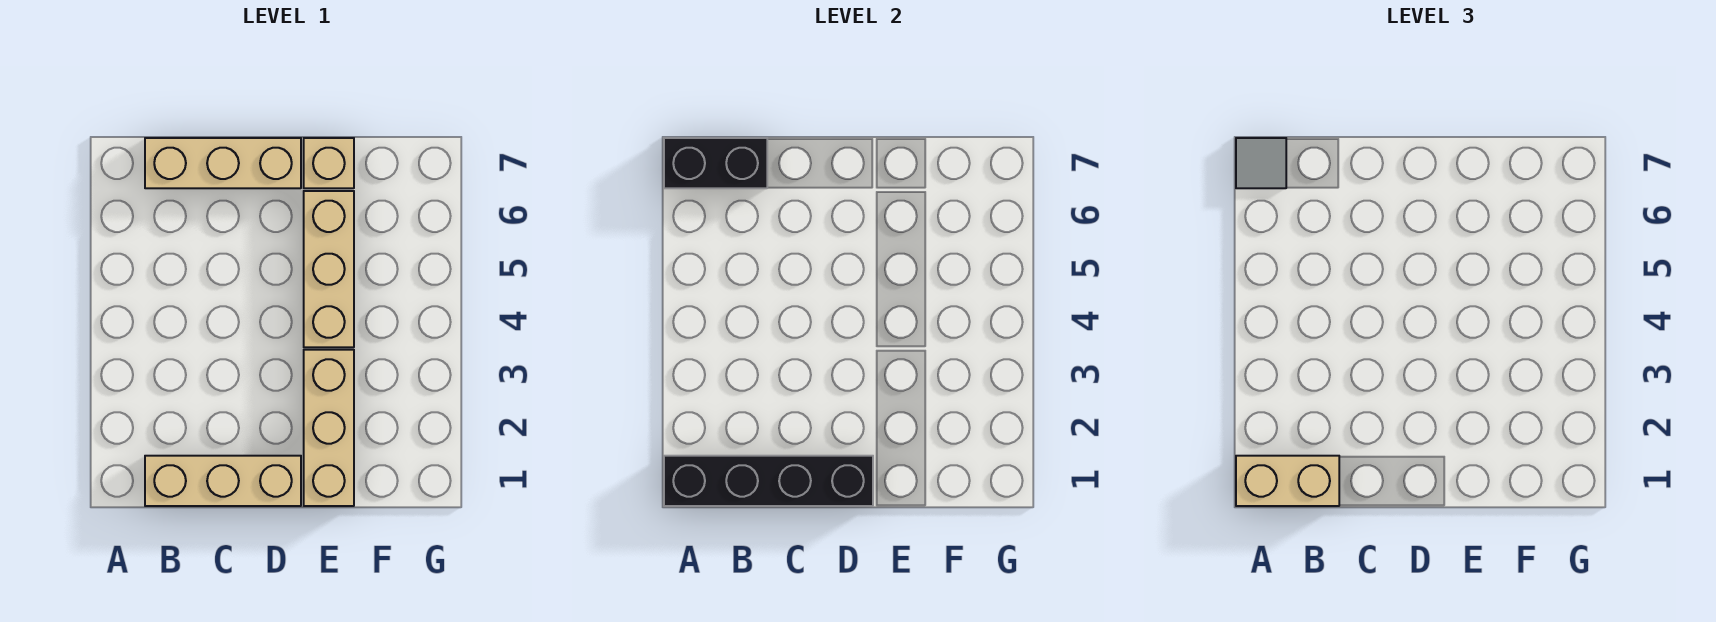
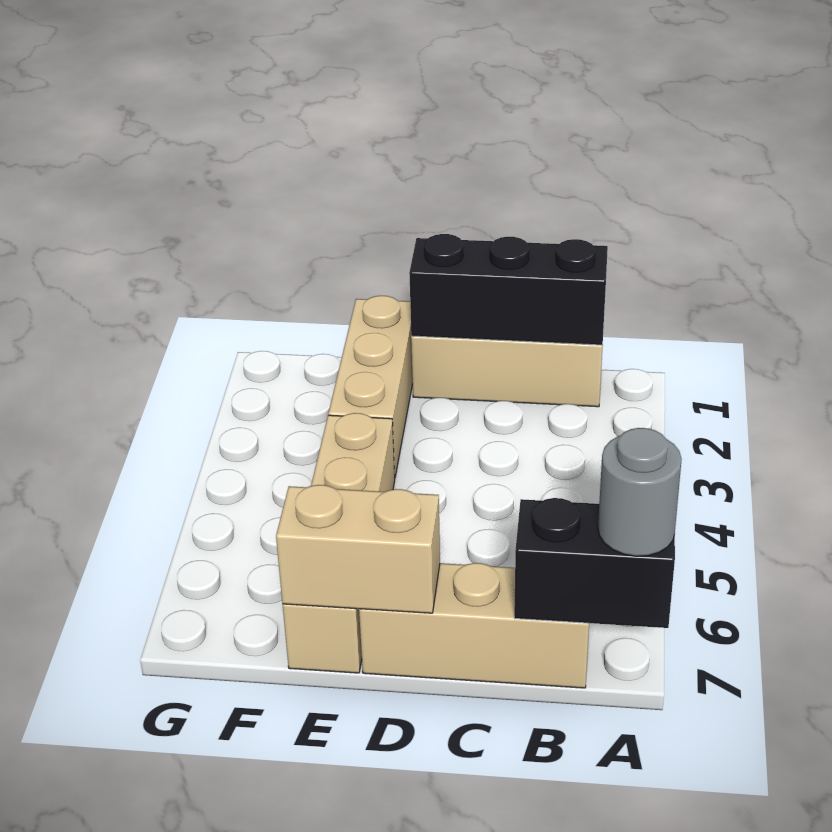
black brick A1:D1 level 2 -> black brick B1:D1 level 2
tan brick A1:B1 level 3 -> tan brick D7:E7 level 2
grey tile A7 level 3 -> grey round brick A7 level 3

